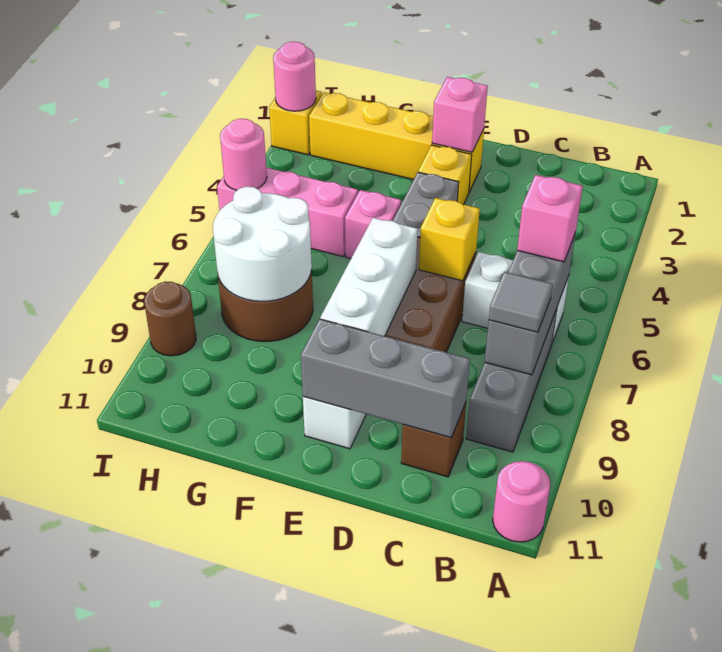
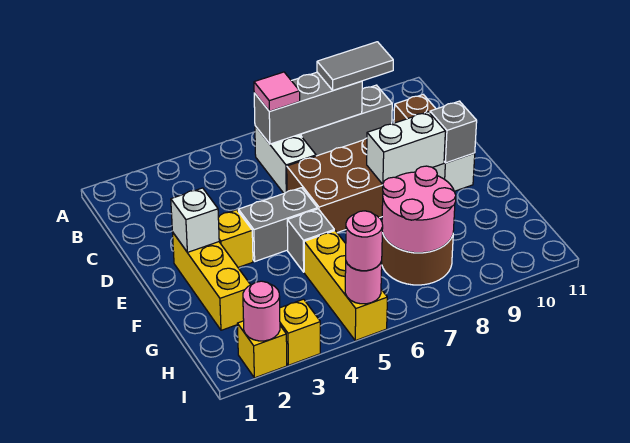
pink round brick A11 level 1 -> pink round brick I5 level 3
pink brick B6 level 3 -> pink tile B6 level 3
grey tile B8 level 3 -> grey tile B8:B9 level 3
grey brick C10:E10 level 2 -> grey brick E10 level 2
yellow brick D6 level 2 -> yellow brick I3 level 1
yellow brick E2:H2 level 1 -> yellow brick E2:G2 level 1
pink brick E2 level 2 -> white brick E2 level 2
white brick E7:E9 level 2 -> white brick E8:E9 level 2
pink brick F5 level 1 -> grey brick F5 level 1
pink brick G5:I5 level 1 -> yellow brick G5:I5 level 1
white round brick G7:H8 level 2 -> pink round brick G7:H8 level 2
brown round brick I9 level 1 -> none

